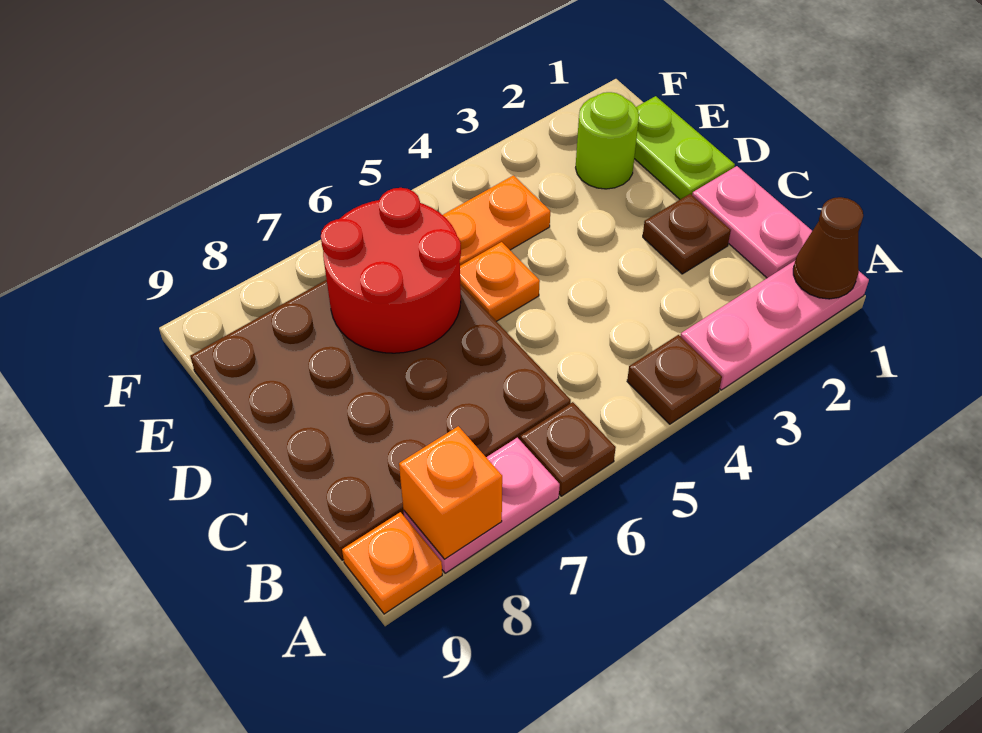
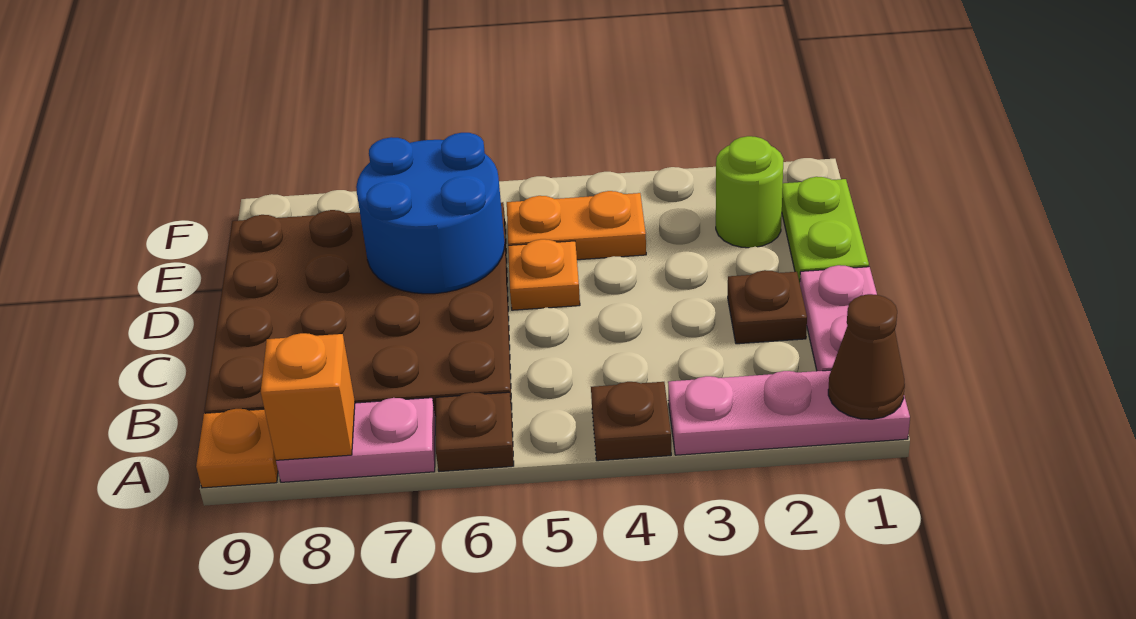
red round brick D6:E7 level 2 -> blue round brick D6:E7 level 2

